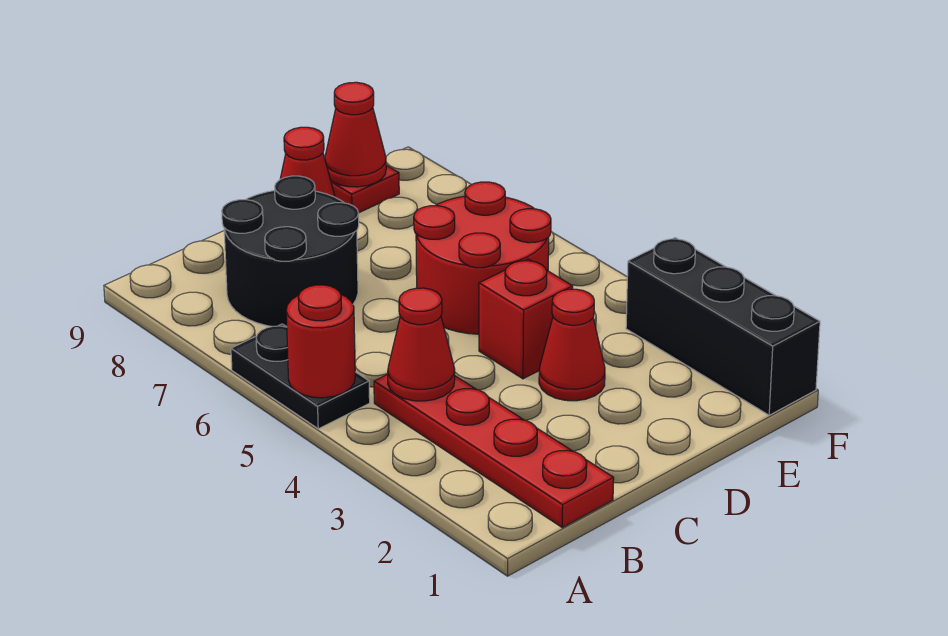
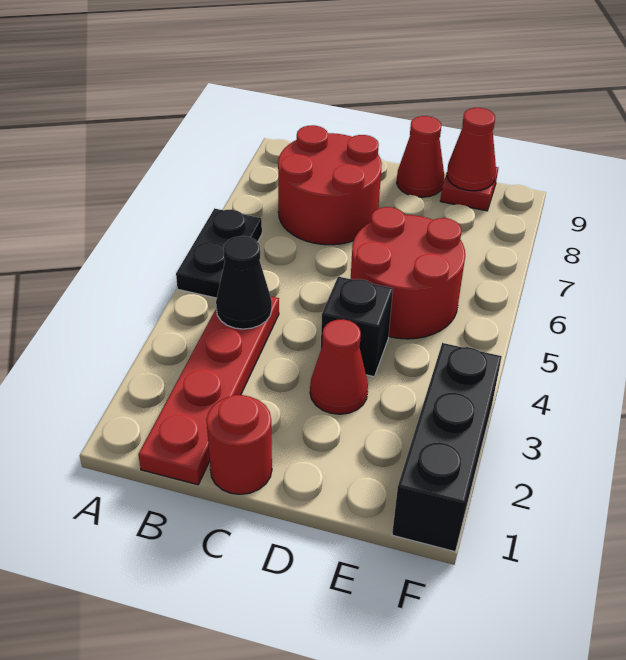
red round brick A5 level 2 -> red round brick C1 level 1
red cone B4 level 2 -> black cone B4 level 2
black round brick B7:C8 level 1 -> red round brick B7:C8 level 1
red brick D4 level 1 -> black brick D4 level 1

